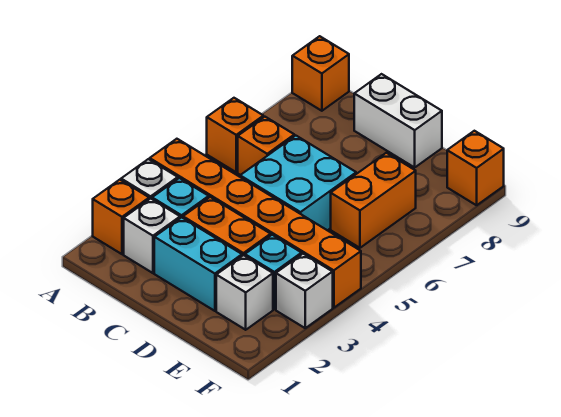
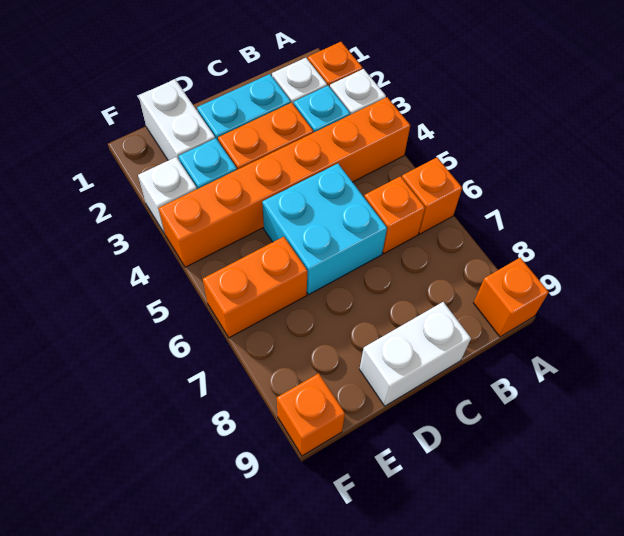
white brick E2 level 1 -> white brick E1:E2 level 1
orange brick E6:E7 level 1 -> orange brick E6:F6 level 1

